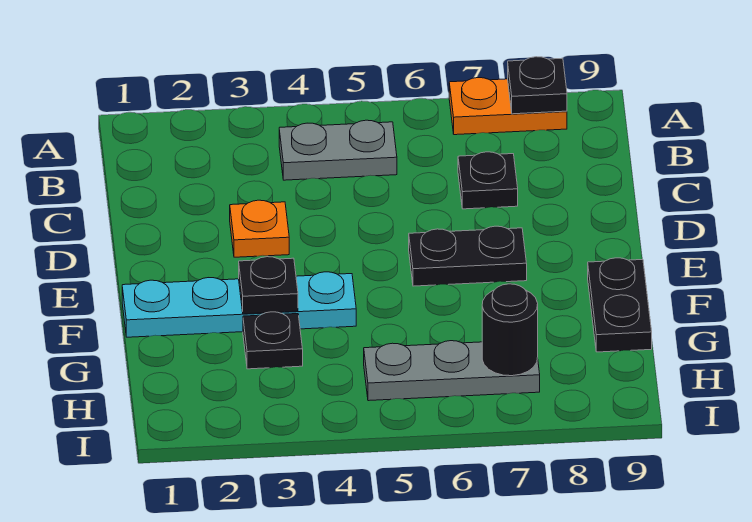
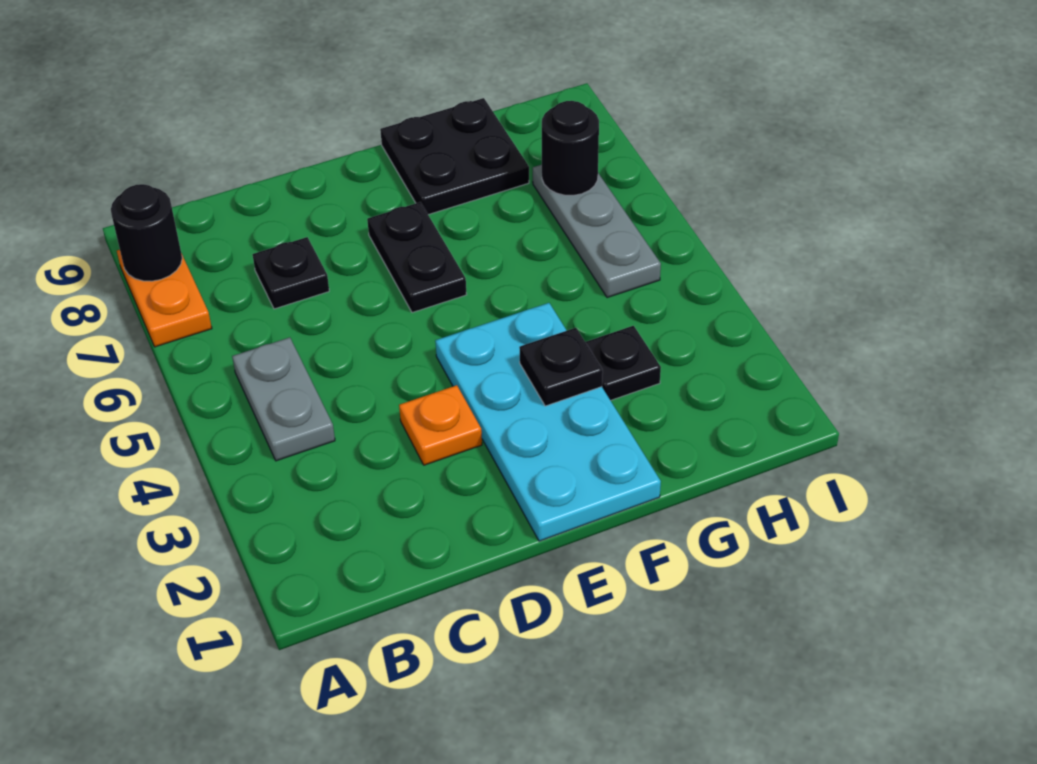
black plate A8 level 2 -> black round brick A8 level 2
cyan plate F1:F4 level 1 -> cyan plate E1:F4 level 1
black plate F9:G9 level 1 -> black plate F8:G9 level 1

